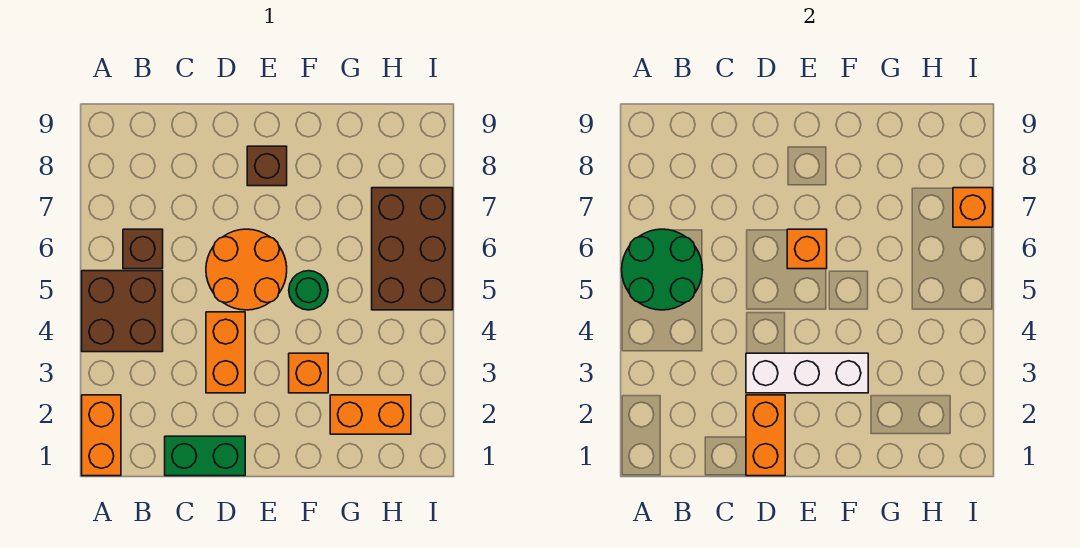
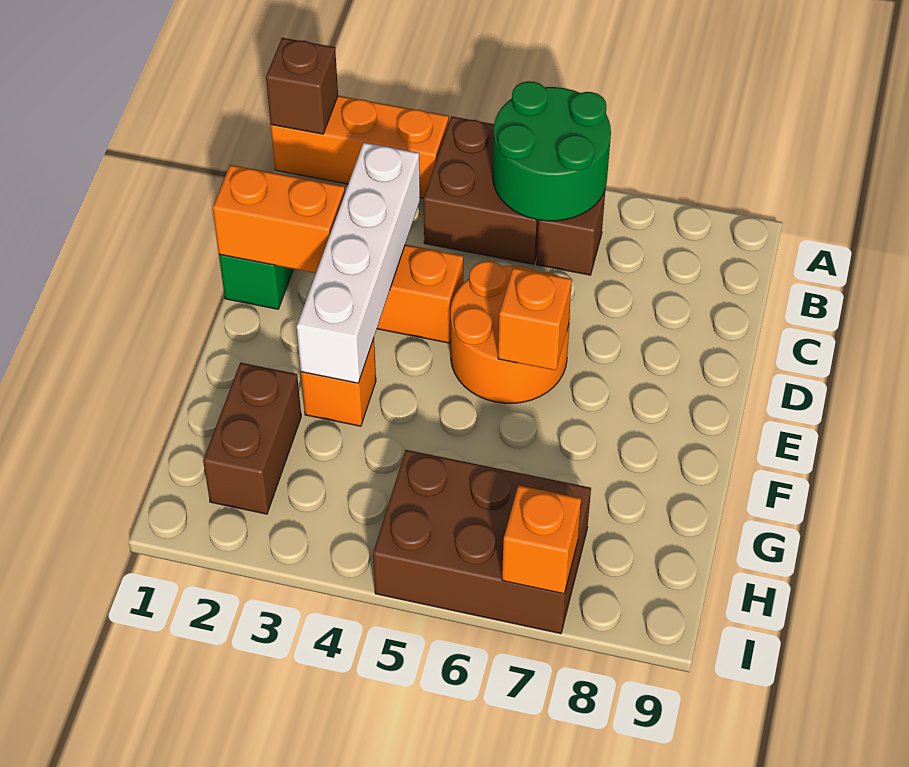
orange brick A1:A2 level 1 -> orange brick A1:A3 level 1
white brick D3:F3 level 2 -> white brick C3:F3 level 2
brown brick E8 level 1 -> brown brick A1 level 2
green round brick F5 level 1 -> none
orange brick G2:H2 level 1 -> brown brick G2:H2 level 1

